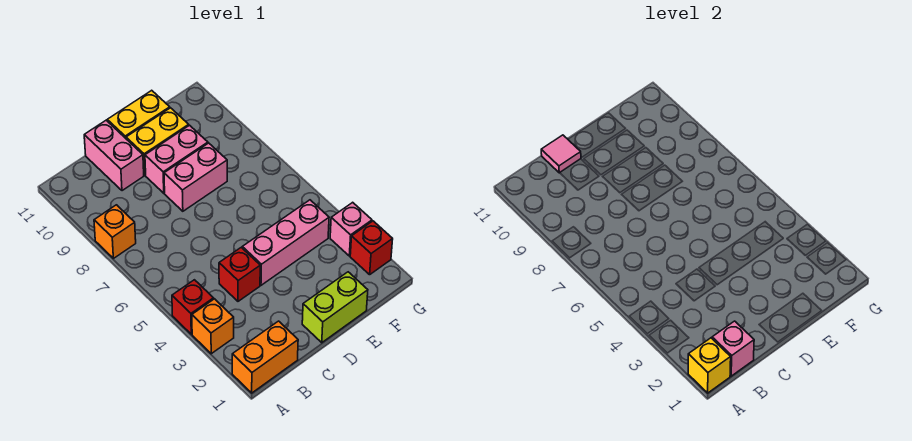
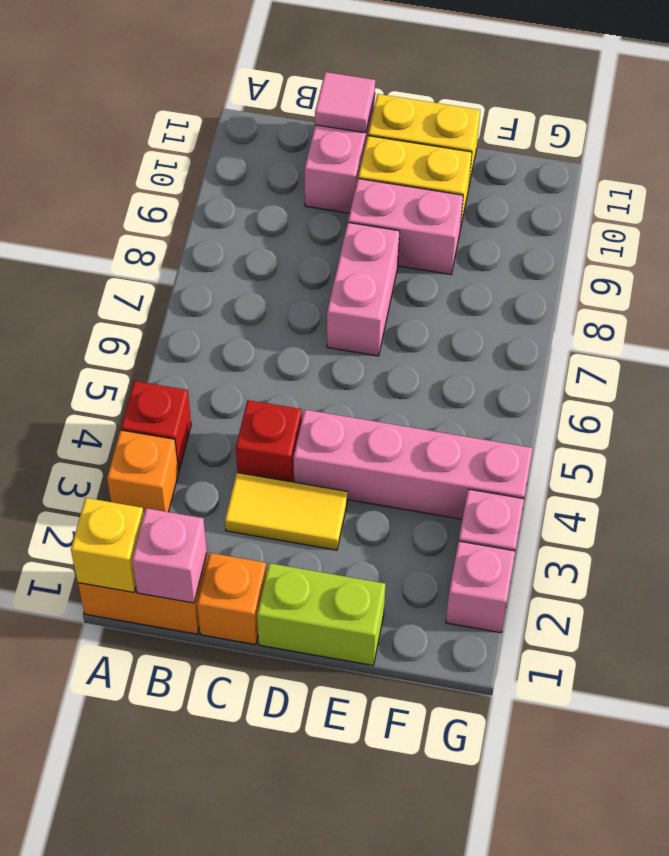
orange brick A8 level 1 -> orange brick C1 level 1
none -> yellow tile C3:D3 level 1
pink brick D4:F4 level 1 -> pink brick D4:G4 level 1
pink brick D8:E8 level 1 -> pink brick D7:D8 level 1
red brick G2 level 1 -> pink brick G2 level 1

